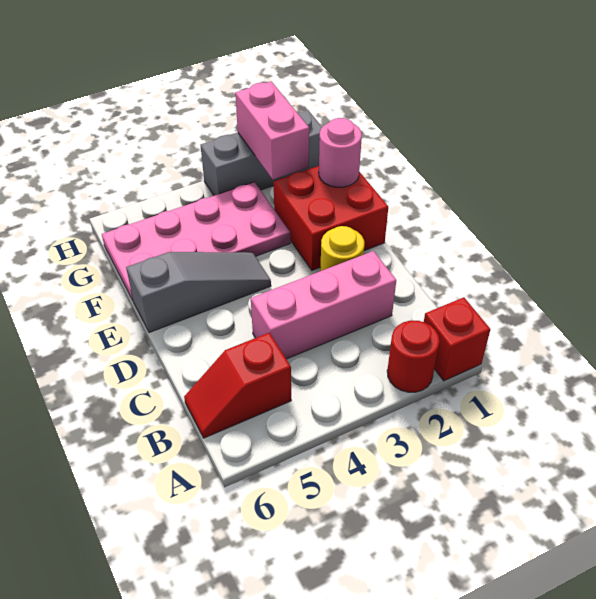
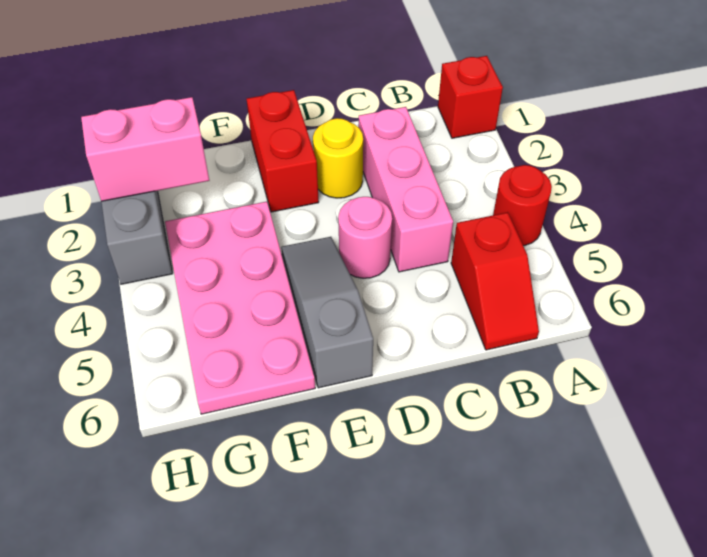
red round brick A2 level 1 -> red round brick A4 level 1
red brick E1:F2 level 1 -> red brick E1:E2 level 1
pink round brick F1 level 2 -> pink round brick D4 level 1

